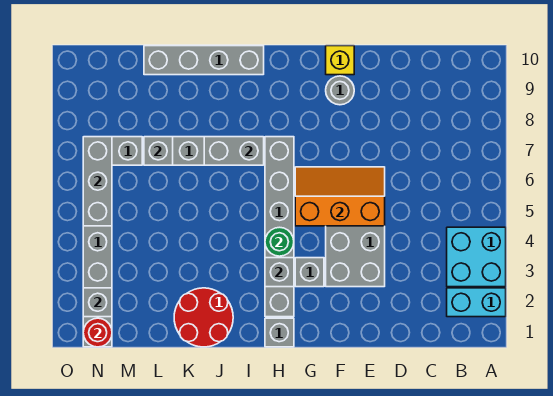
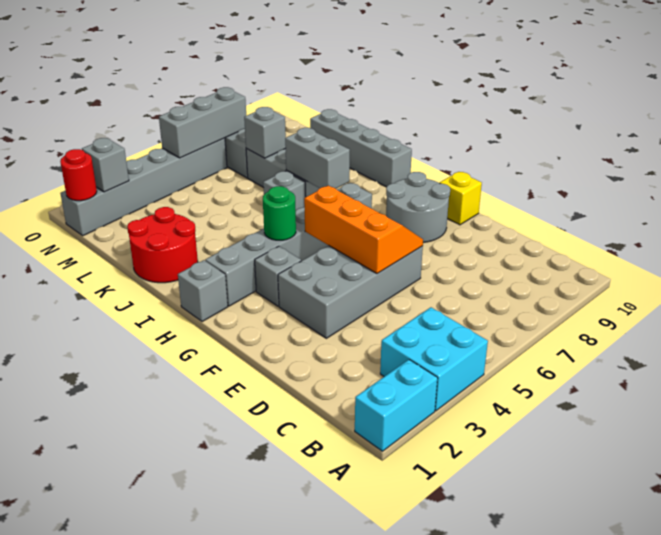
cyan brick A2:B2 level 1 -> cyan brick A1:A2 level 1
grey round brick F9 level 1 -> grey round brick F8:G9 level 1
grey brick H3 level 2 -> grey brick J6 level 1

